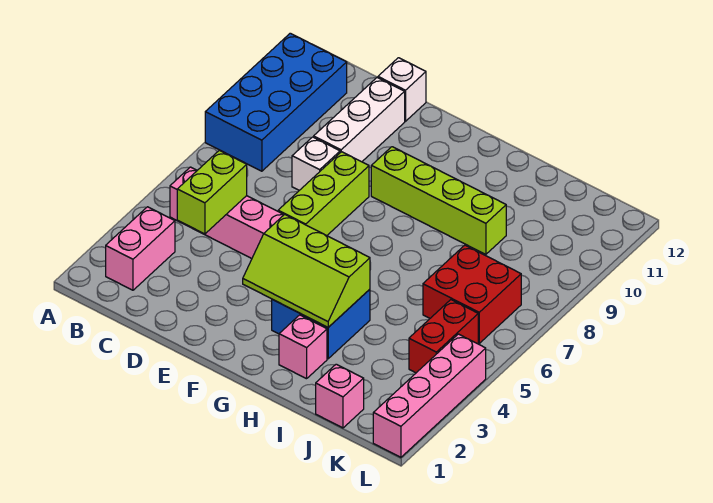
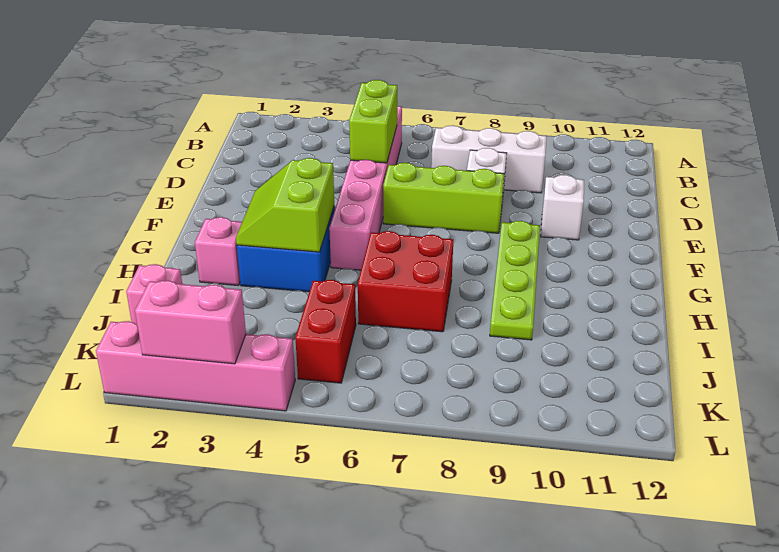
blue brick A8:B11 level 1 -> none
pink brick B2:B3 level 1 -> pink brick L2:L3 level 2
lime brick C4:C5 level 2 -> lime brick C5:D5 level 2
white brick D9:D11 level 1 -> white brick C7:C9 level 1
white brick D12 level 1 -> white brick E10 level 1
lime slope F3:H4 level 2 top 4 -> lime slope G3:H4 level 2 top 4
lime brick F9:I9 level 1 -> lime plate F9:I9 level 1
red brick J6:K7 level 1 -> red brick H6:I7 level 1
red brick K4:K5 level 1 -> red brick J5:K5 level 1

